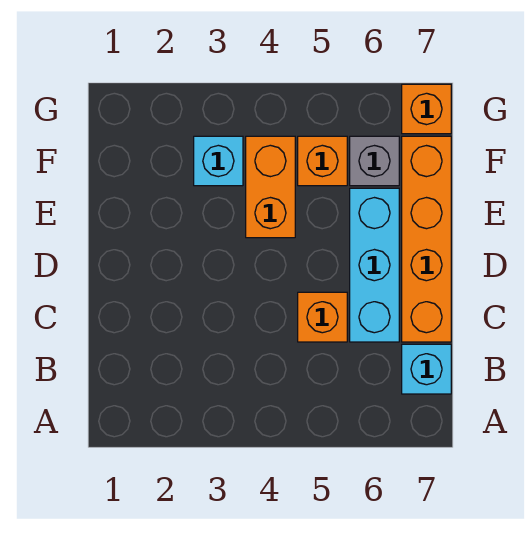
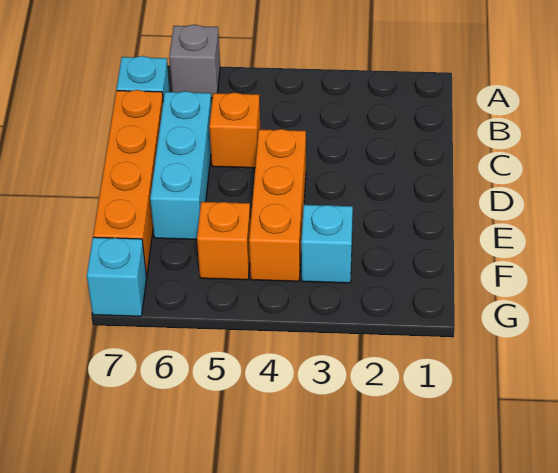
orange brick E4:F4 level 1 -> orange brick D4:F4 level 1
grey brick F6 level 1 -> grey brick A6 level 1
orange brick G7 level 1 -> cyan brick G7 level 1

